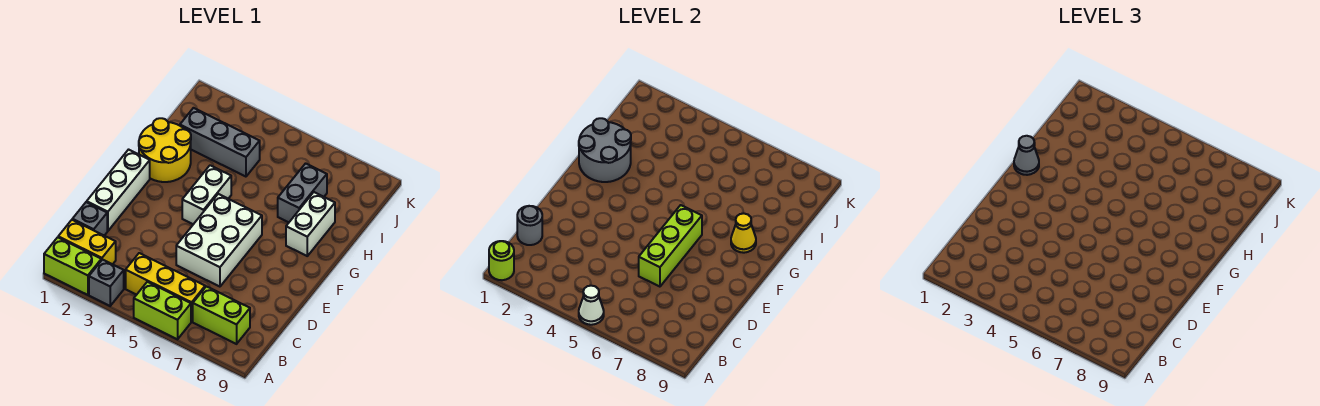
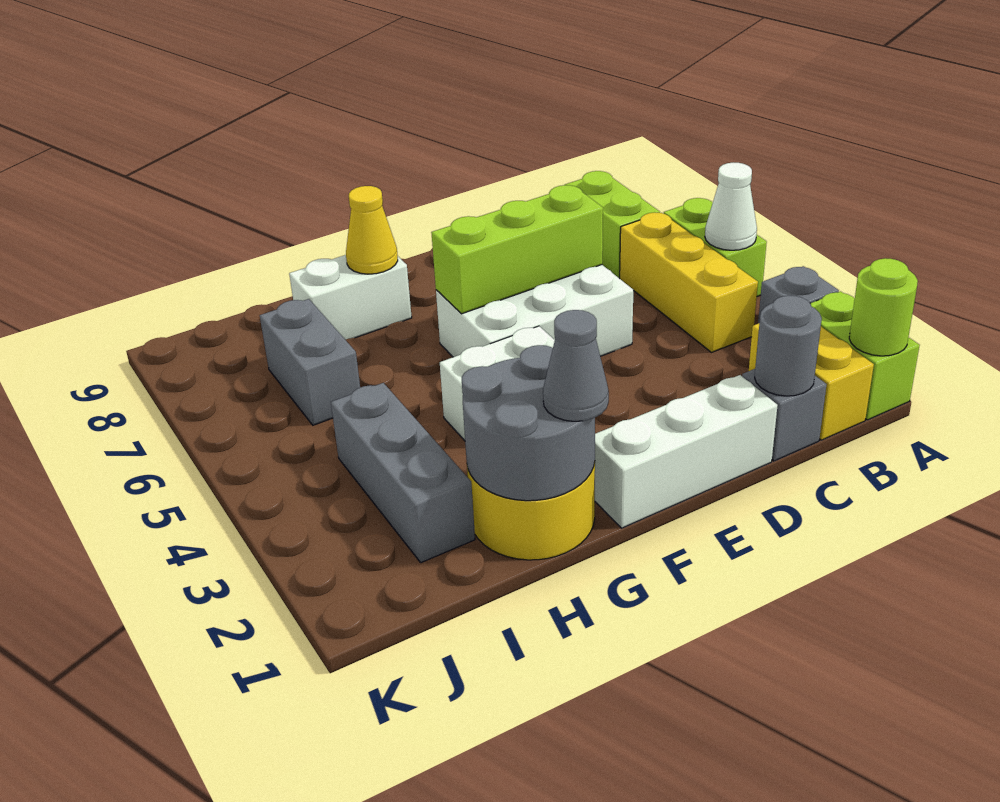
grey brick H7:I7 level 1 -> grey brick I6:I7 level 1

